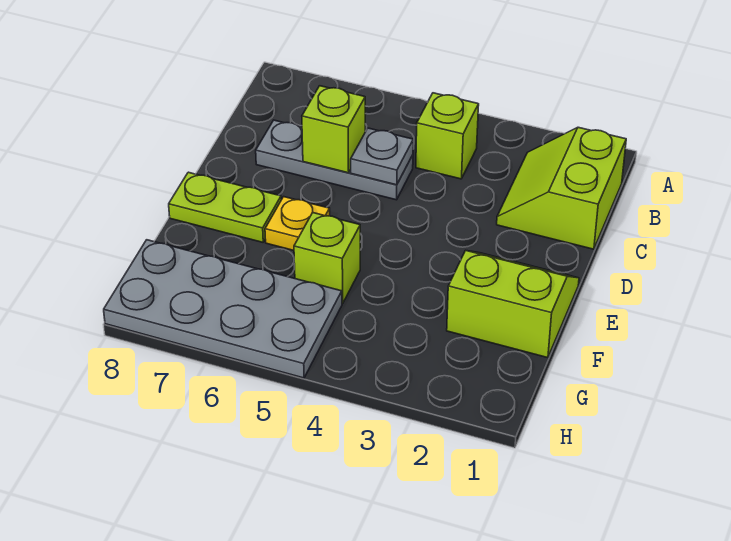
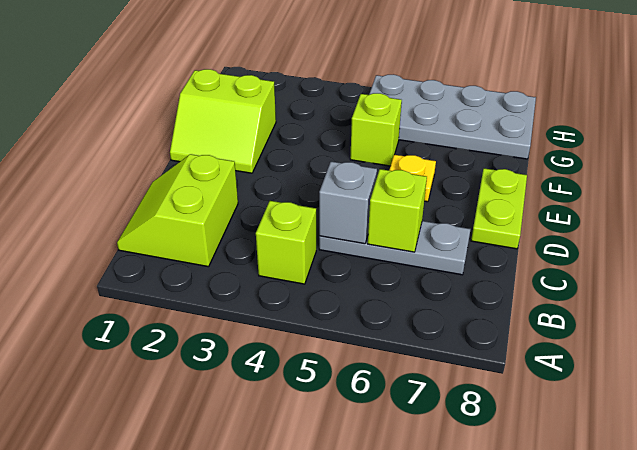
lime slope B1:C2 level 1 top 1 -> lime slope B1:C2 level 1 top 2
grey plate C5 level 2 -> grey brick C5 level 2
lime plate E7:E8 level 1 -> lime plate D8:E8 level 1

